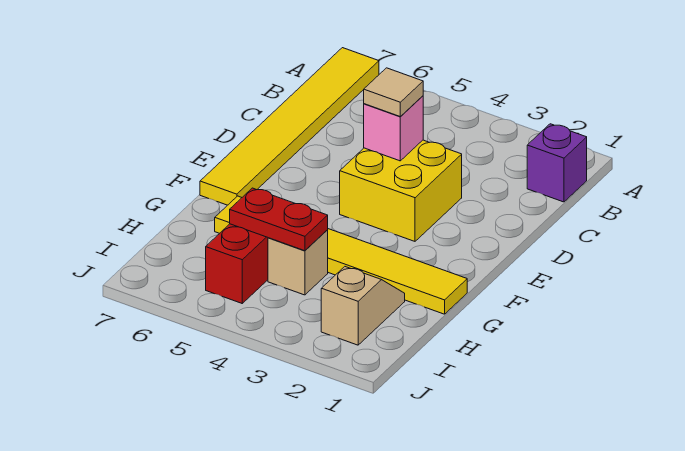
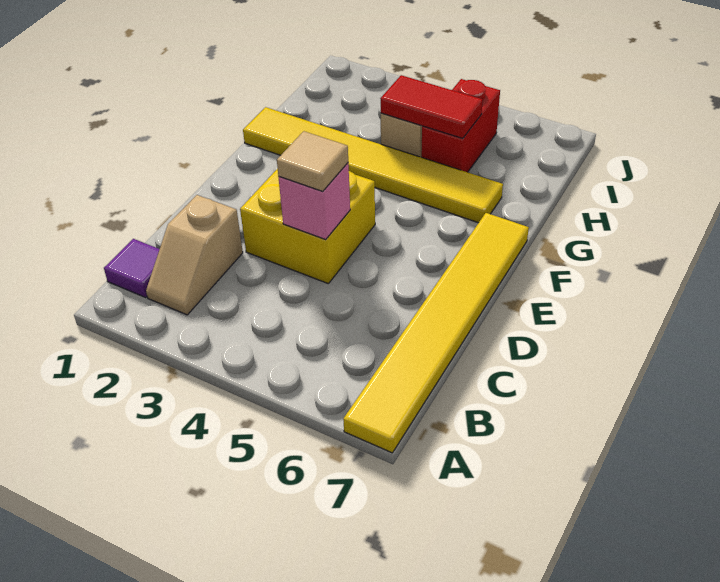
purple brick B1 level 1 -> purple tile B1 level 1
tan slope H2:I2 level 1 top I -> tan slope B2:C2 level 1 top C
red plate H4:H5 level 2 -> red tile H4:H5 level 2

